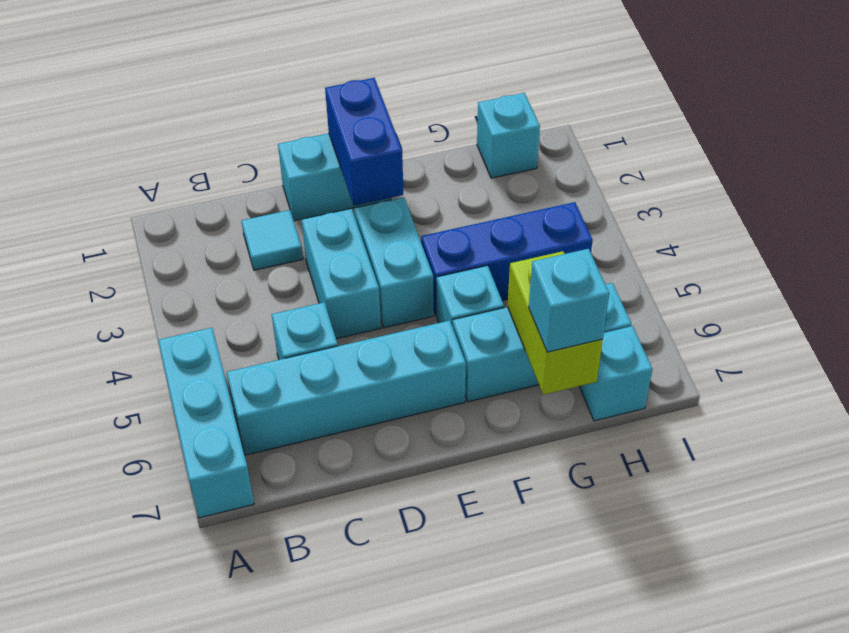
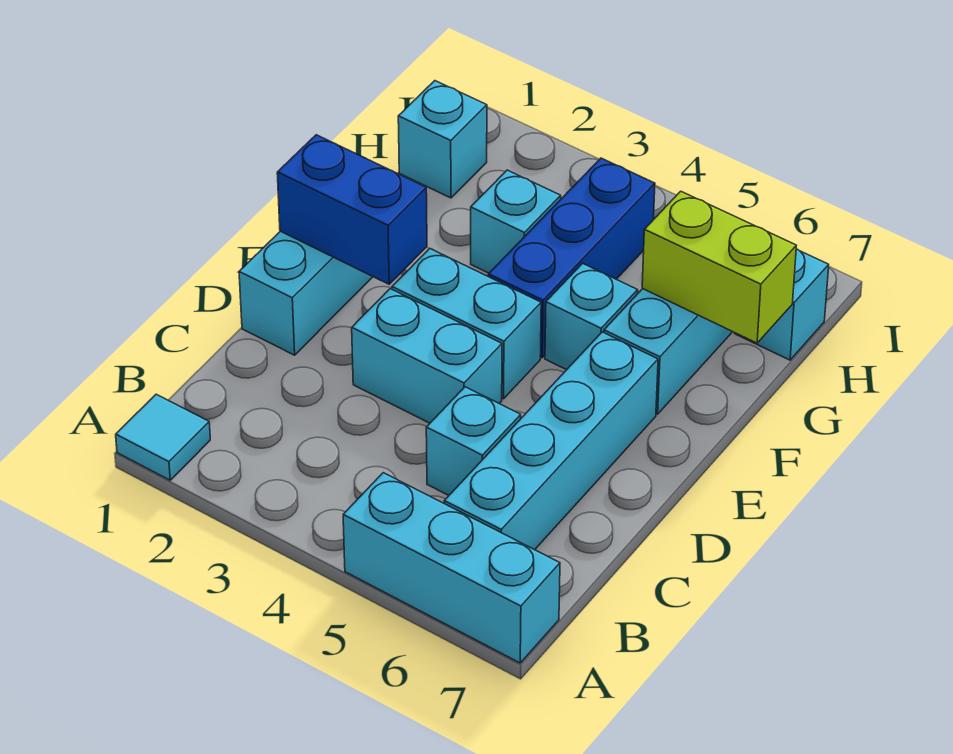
cyan tile C2 level 1 -> cyan tile A1 level 1
cyan brick G7 level 3 -> cyan brick G3 level 1

